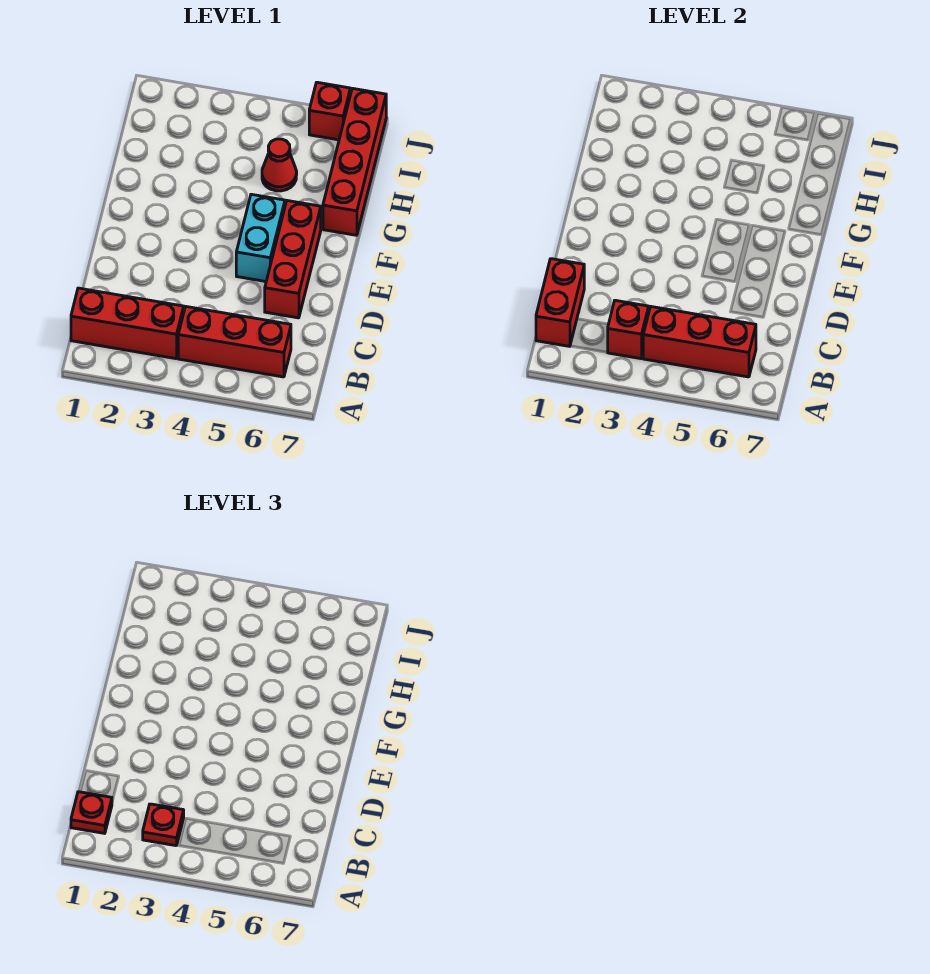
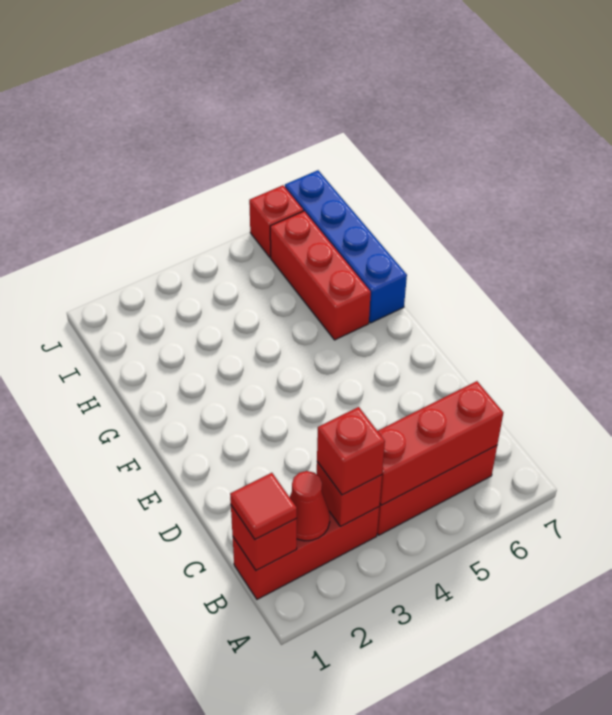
red brick B1:C1 level 2 -> red brick B1 level 2
red plate B1 level 3 -> red tile B1 level 3
red plate B3 level 3 -> red brick B3 level 3
red brick D6:F6 level 1 -> red brick G6:I6 level 1
cyan brick E5:F5 level 1 -> none
red brick G7:J7 level 1 -> blue brick G7:J7 level 1
red cone H5 level 1 -> red cone B2 level 2

